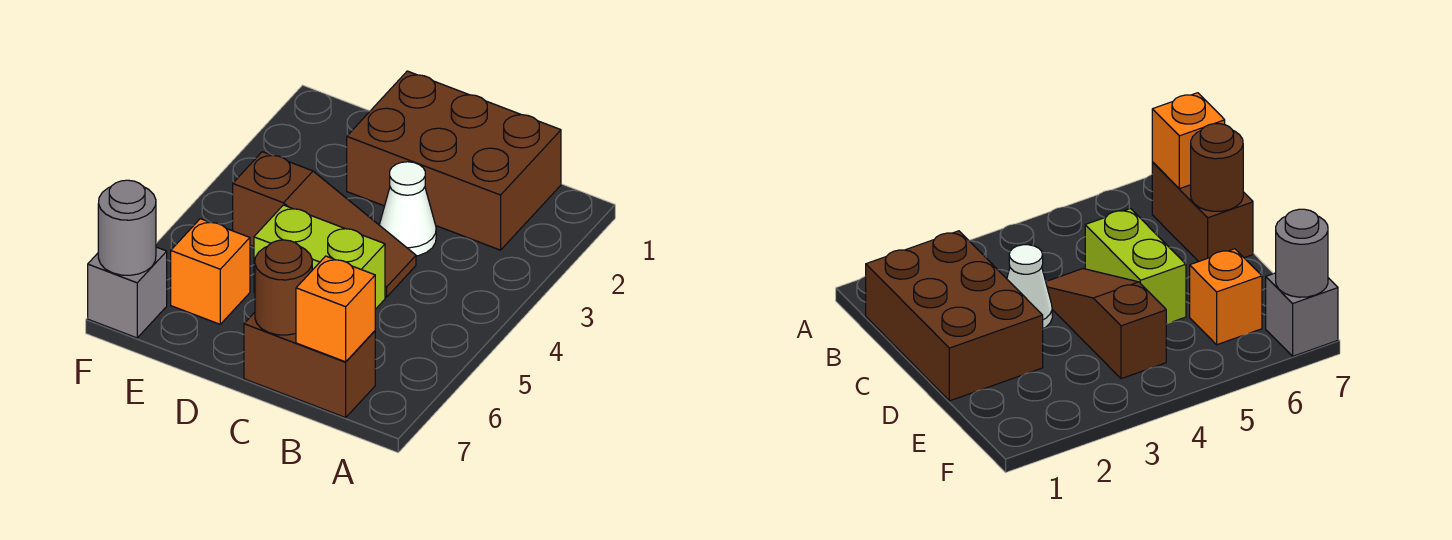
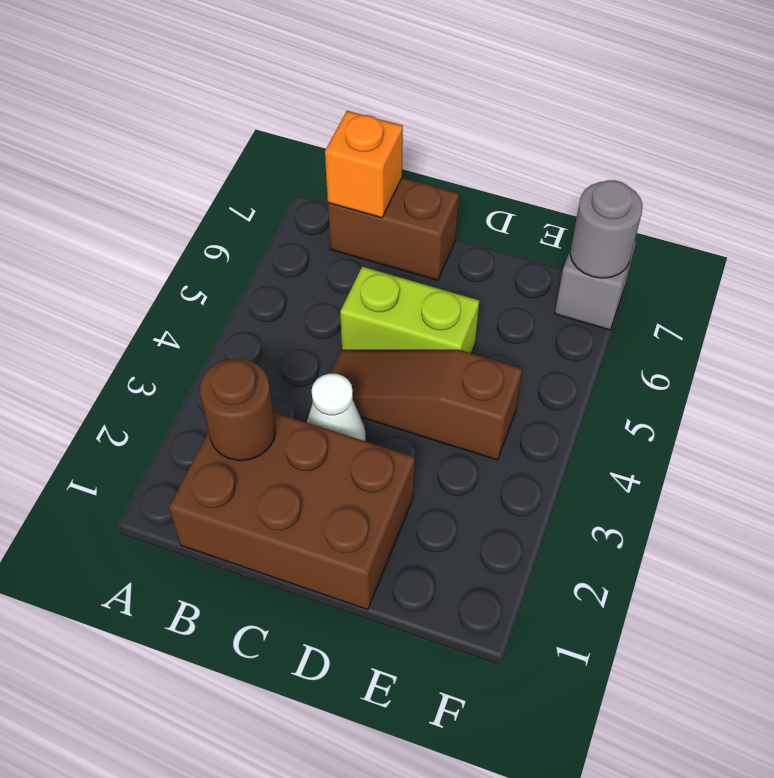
brown round brick C7 level 2 -> brown round brick B2 level 2
orange brick E6 level 1 -> none

